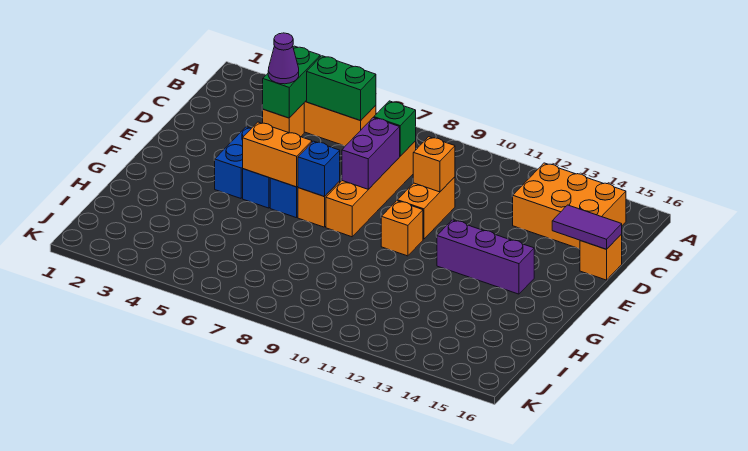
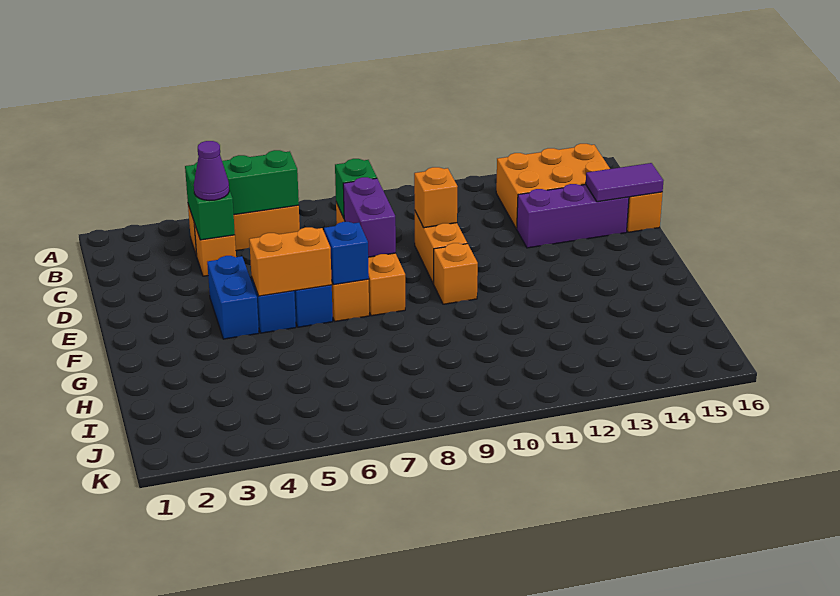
purple brick F12:F14 level 1 -> purple brick D13:D15 level 1

